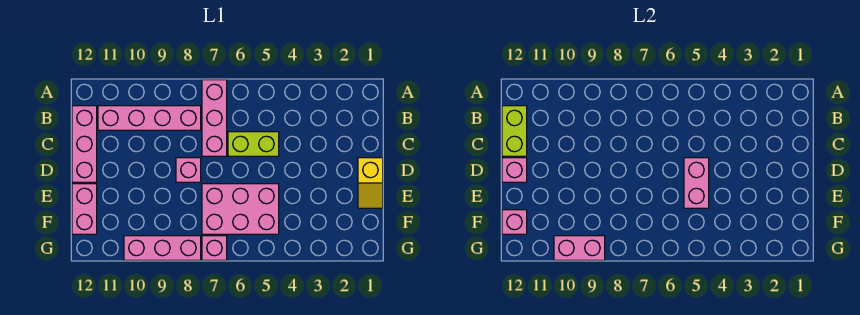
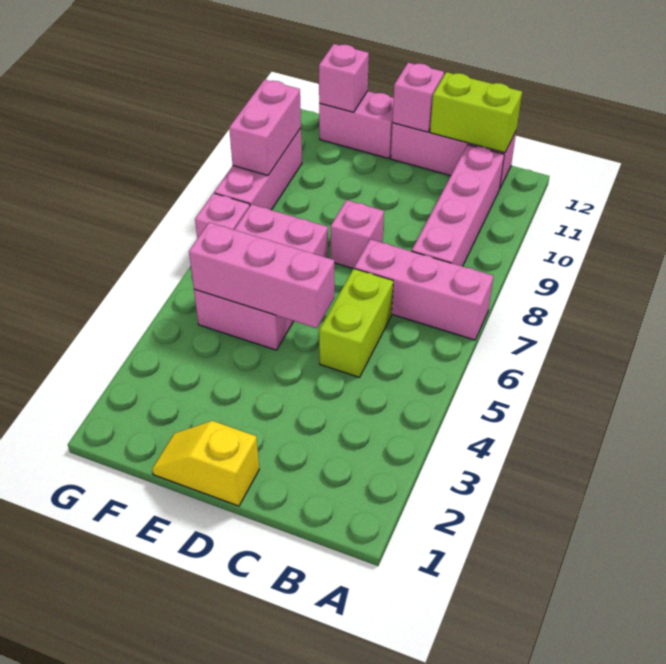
pink brick D5:E5 level 2 -> pink brick D5:F5 level 2

